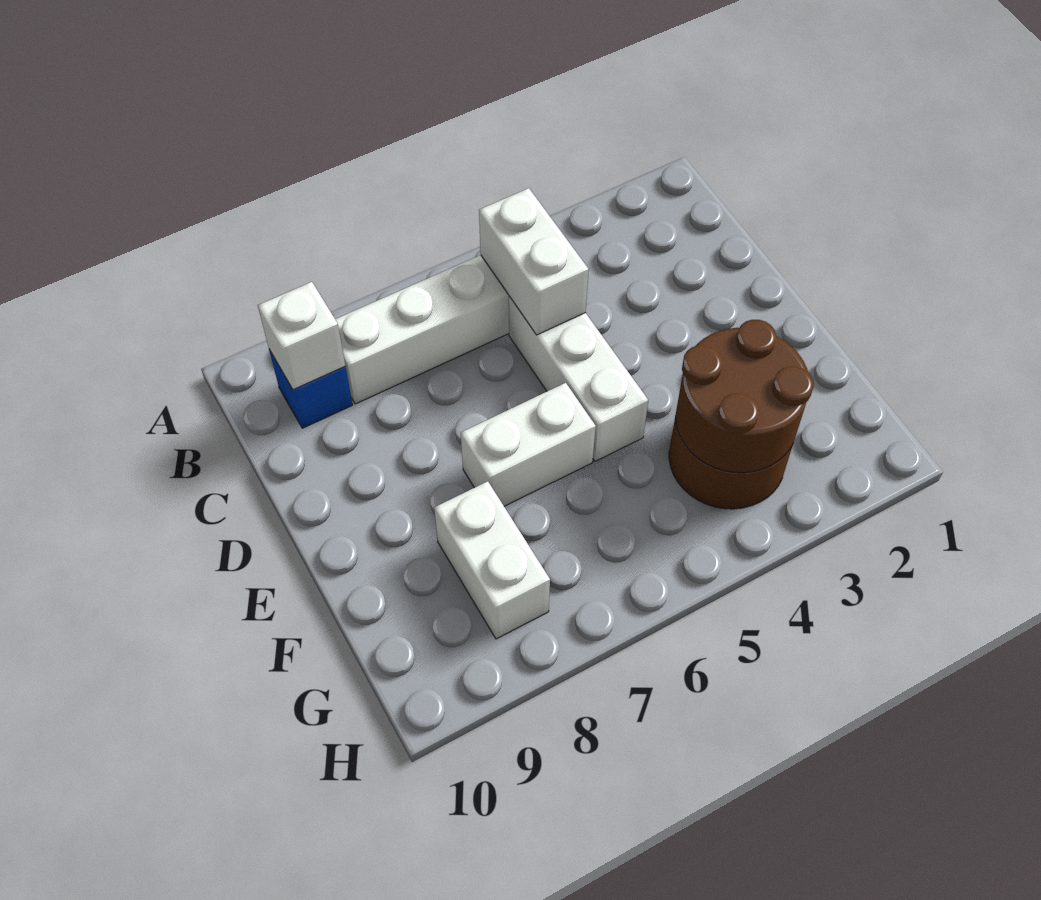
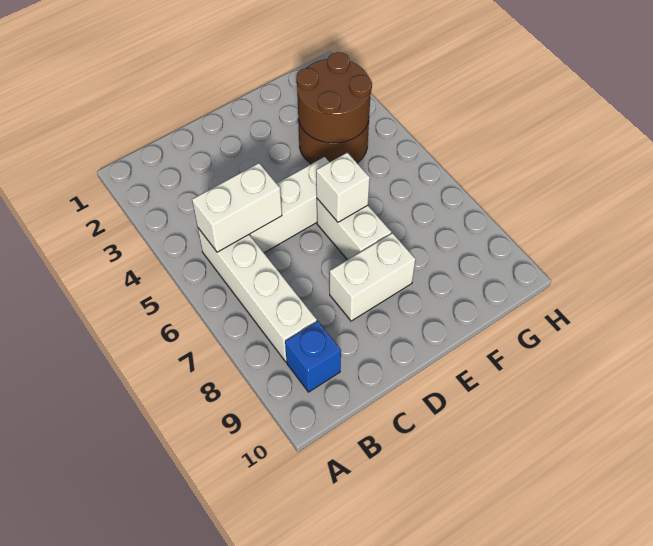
white brick B9 level 2 -> white brick E6 level 2
white brick F8:G8 level 1 -> white brick D8:E8 level 1

